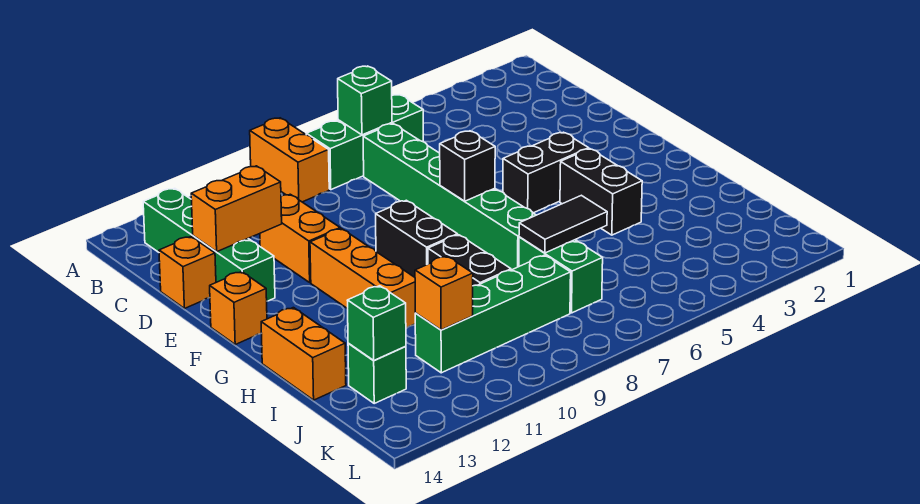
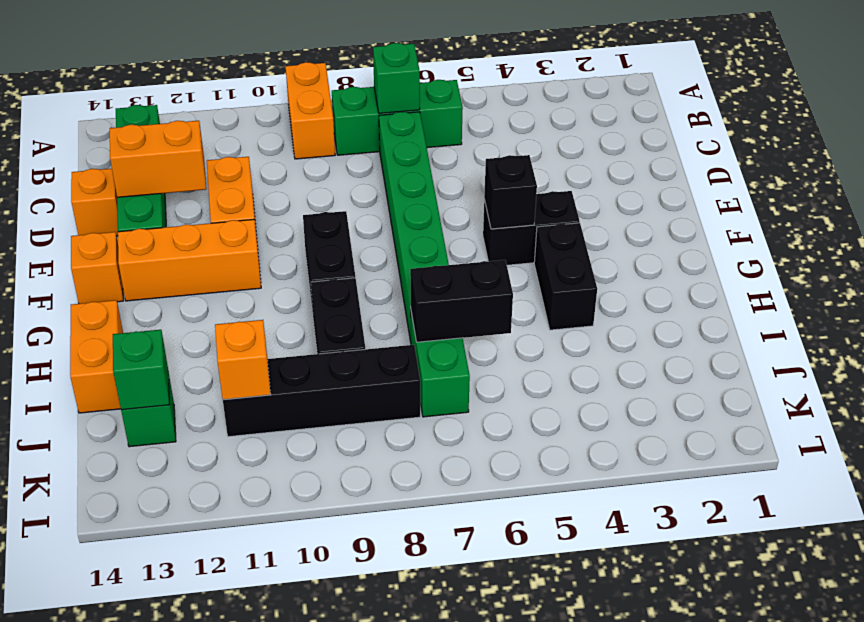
black brick F7 level 2 -> black brick F5 level 2
orange brick F11:H11 level 1 -> orange brick F11:F13 level 1
black tile I6:I7 level 2 -> black brick I6:I7 level 2
green brick J8:J11 level 1 -> black brick J8:J11 level 1

